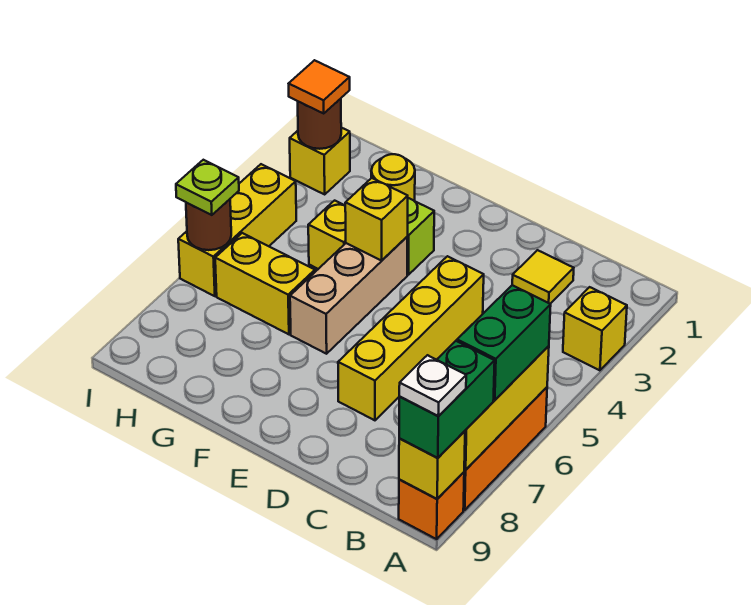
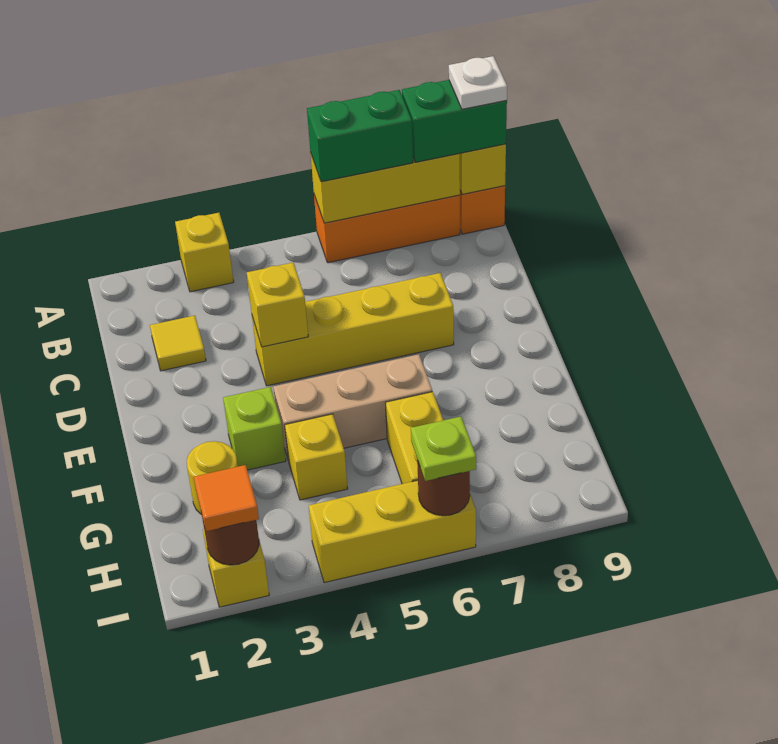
yellow brick F4 level 2 -> yellow brick D4 level 2

